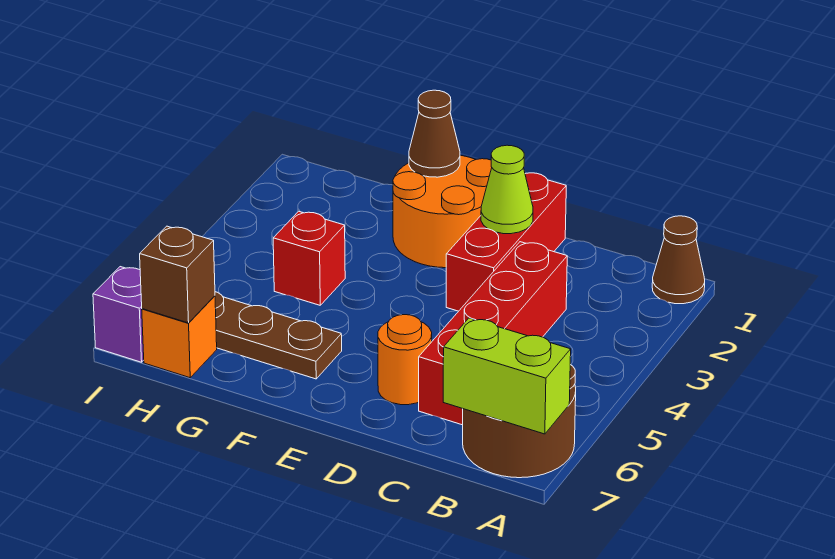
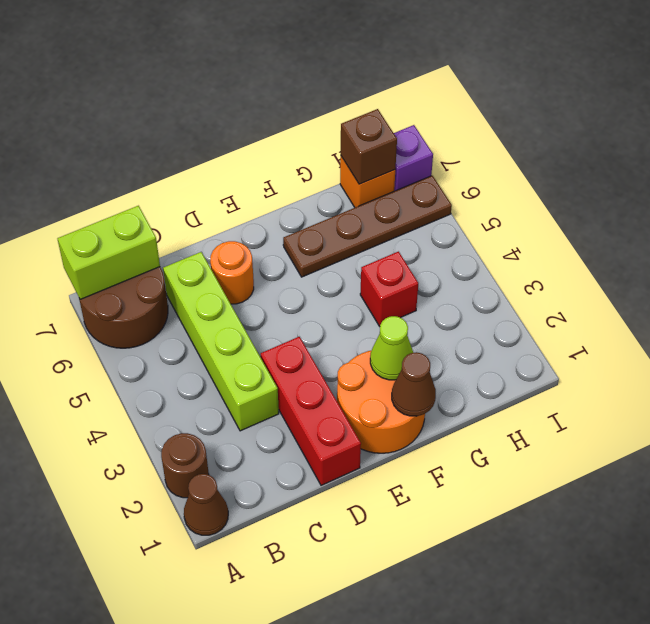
none -> brown round brick A2 level 1
red brick C3:C6 level 1 -> lime brick C3:C6 level 1
lime cone D2 level 2 -> lime cone F2 level 2

